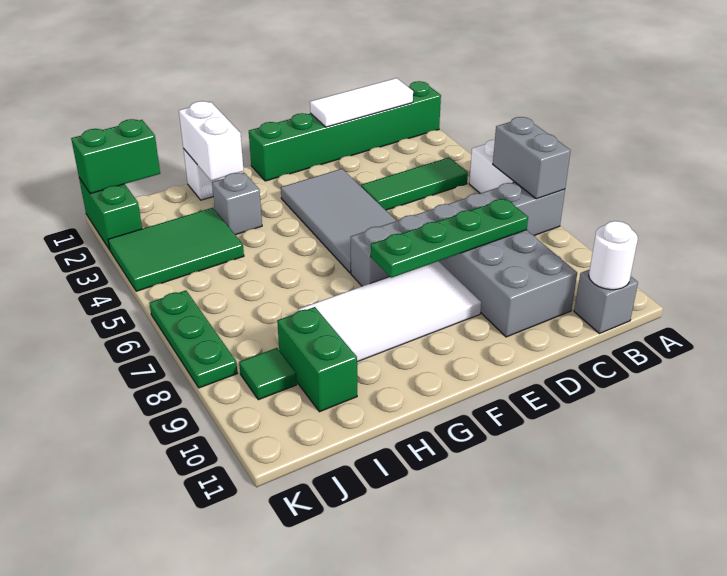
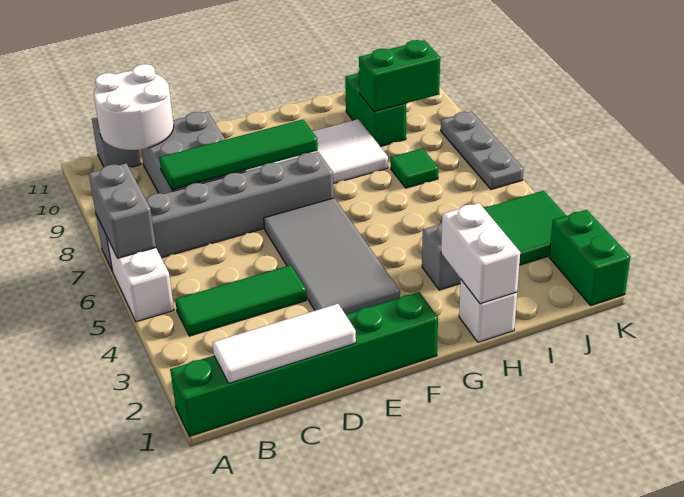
white round brick B11 level 2 -> white round brick B10:C11 level 2
green plate C8:F8 level 2 -> green tile C8:F8 level 2
green brick J1:K1 level 2 -> green brick I9:J9 level 2
green tile J9 level 1 -> green tile I7 level 1
green plate K6:K8 level 1 -> grey plate K6:K8 level 1

